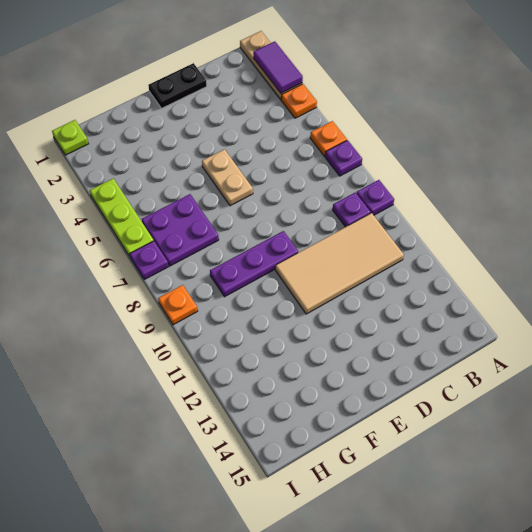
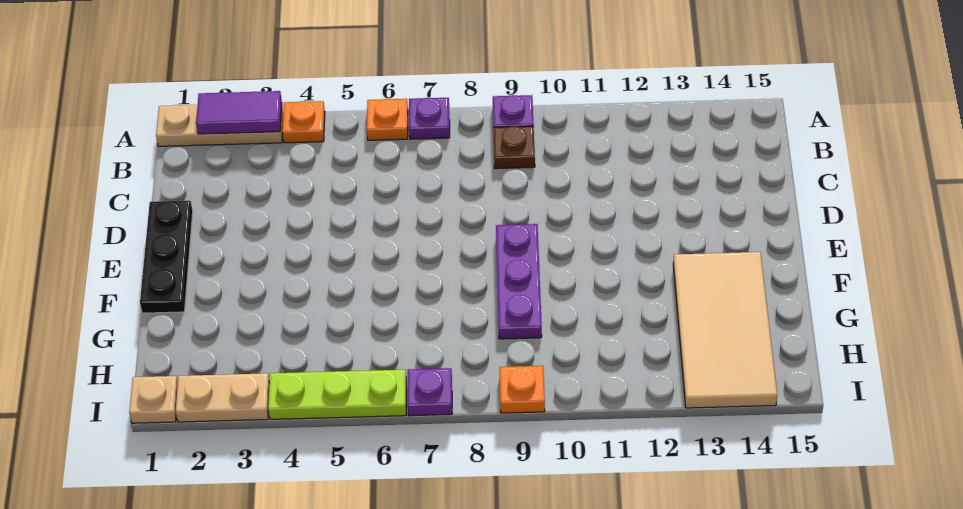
purple plate B9 level 1 -> brown plate B9 level 1
tan tile B10:E11 level 1 -> tan tile F13:I14 level 1
black plate D1:E1 level 1 -> black plate D1:F1 level 1
tan plate E5:E6 level 1 -> tan plate I2:I3 level 1
purple plate G6:H7 level 1 -> none
lime plate I1 level 1 -> tan plate I1 level 1

